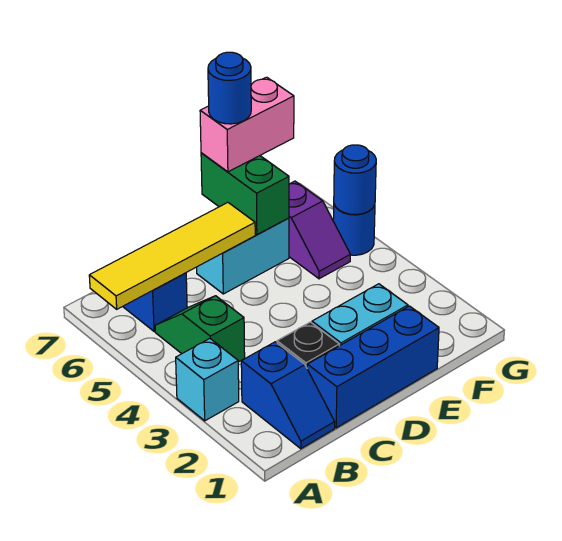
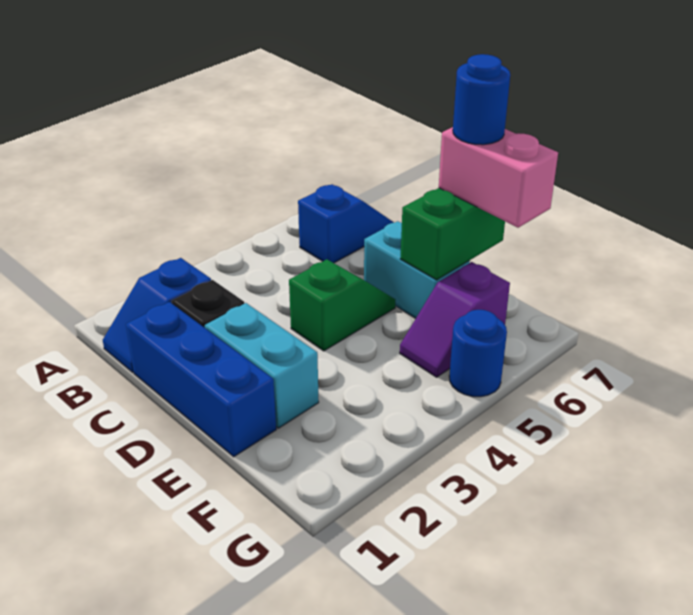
cyan brick A3 level 1 -> none
yellow tile A6:D6 level 2 -> none
green slope B4:B5 level 1 top 4 -> green slope D4:D5 level 1 top 4
blue round brick G5 level 2 -> none

